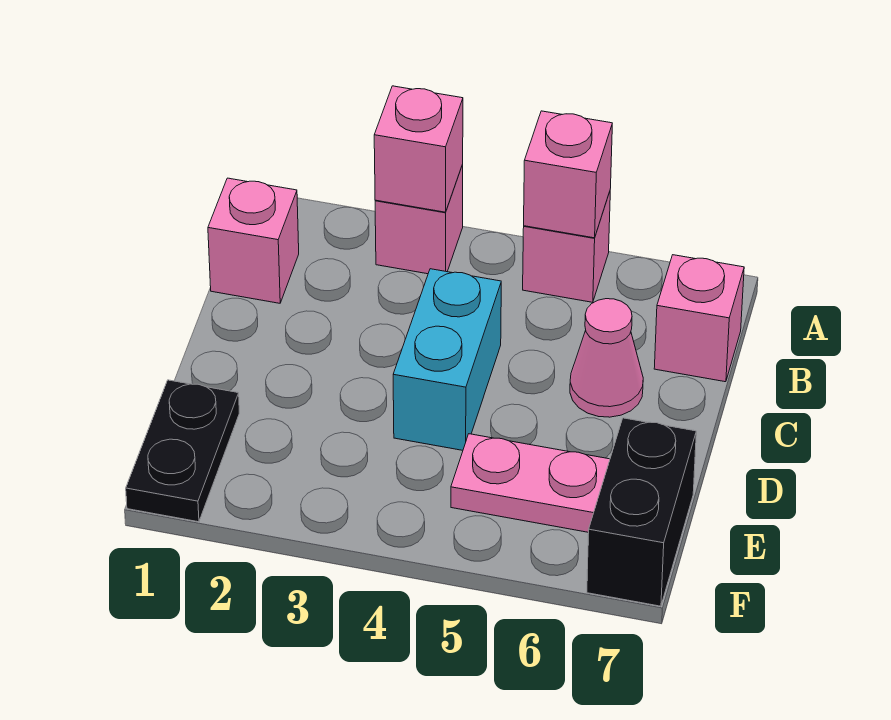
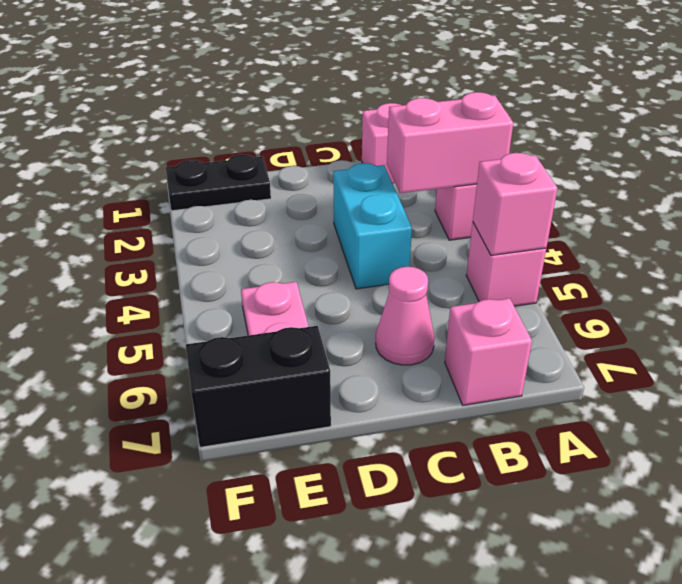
pink brick A3 level 2 -> pink brick A3:B3 level 2
cyan brick C4:D4 level 1 -> cyan brick C3:C4 level 1

